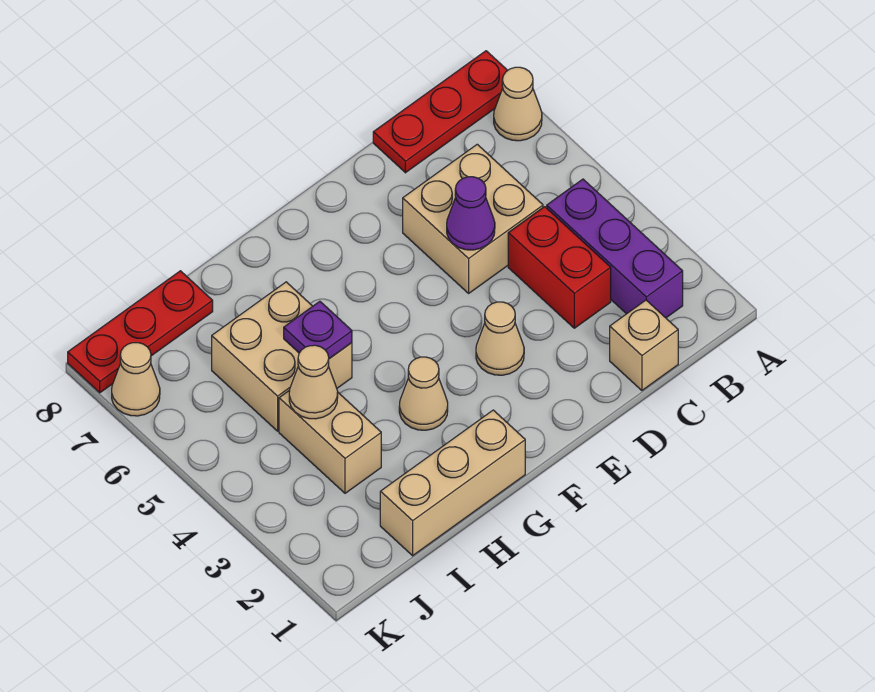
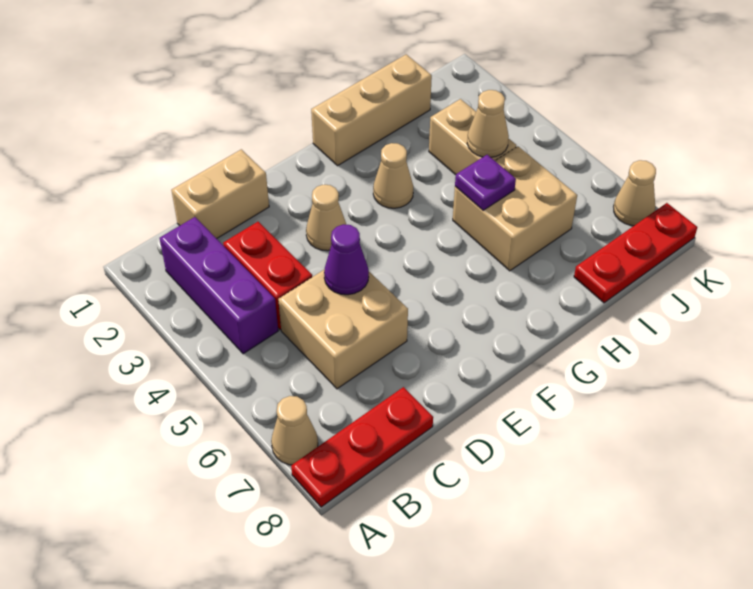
tan brick C1 level 1 -> tan brick C1:D1 level 1

